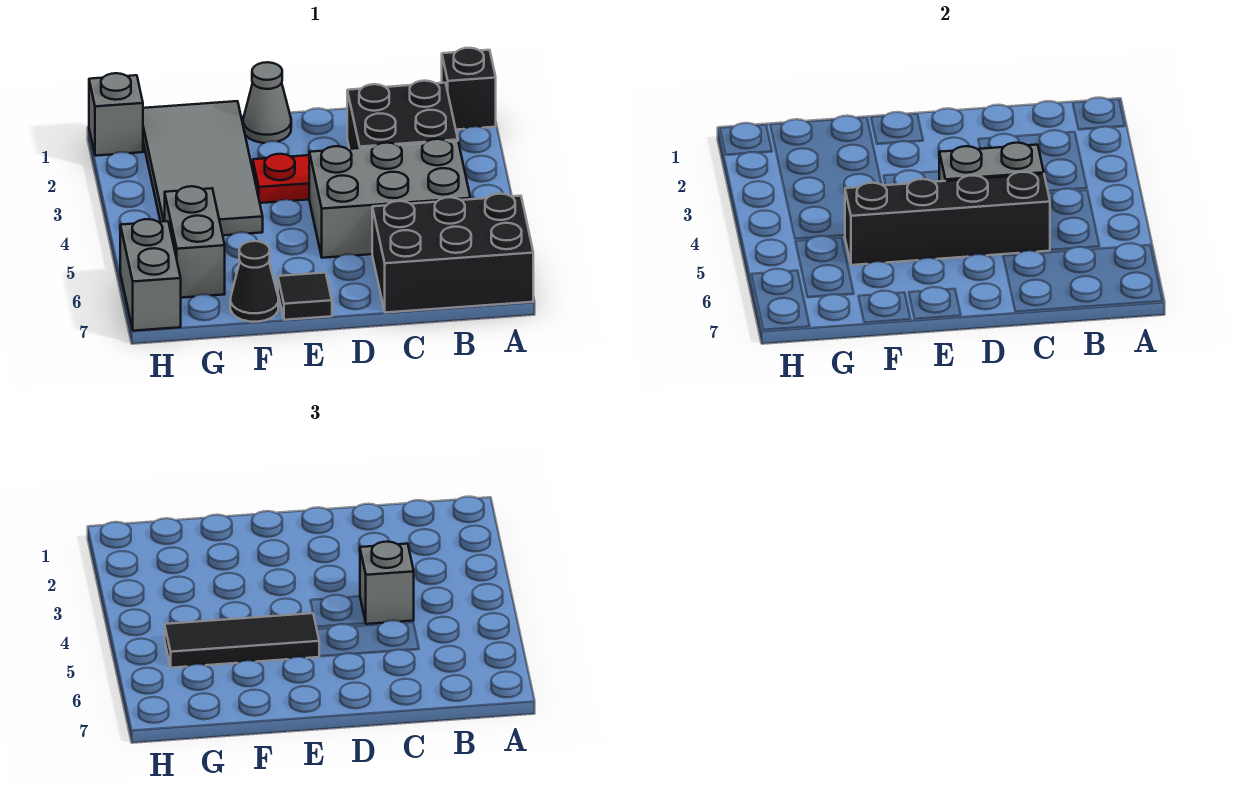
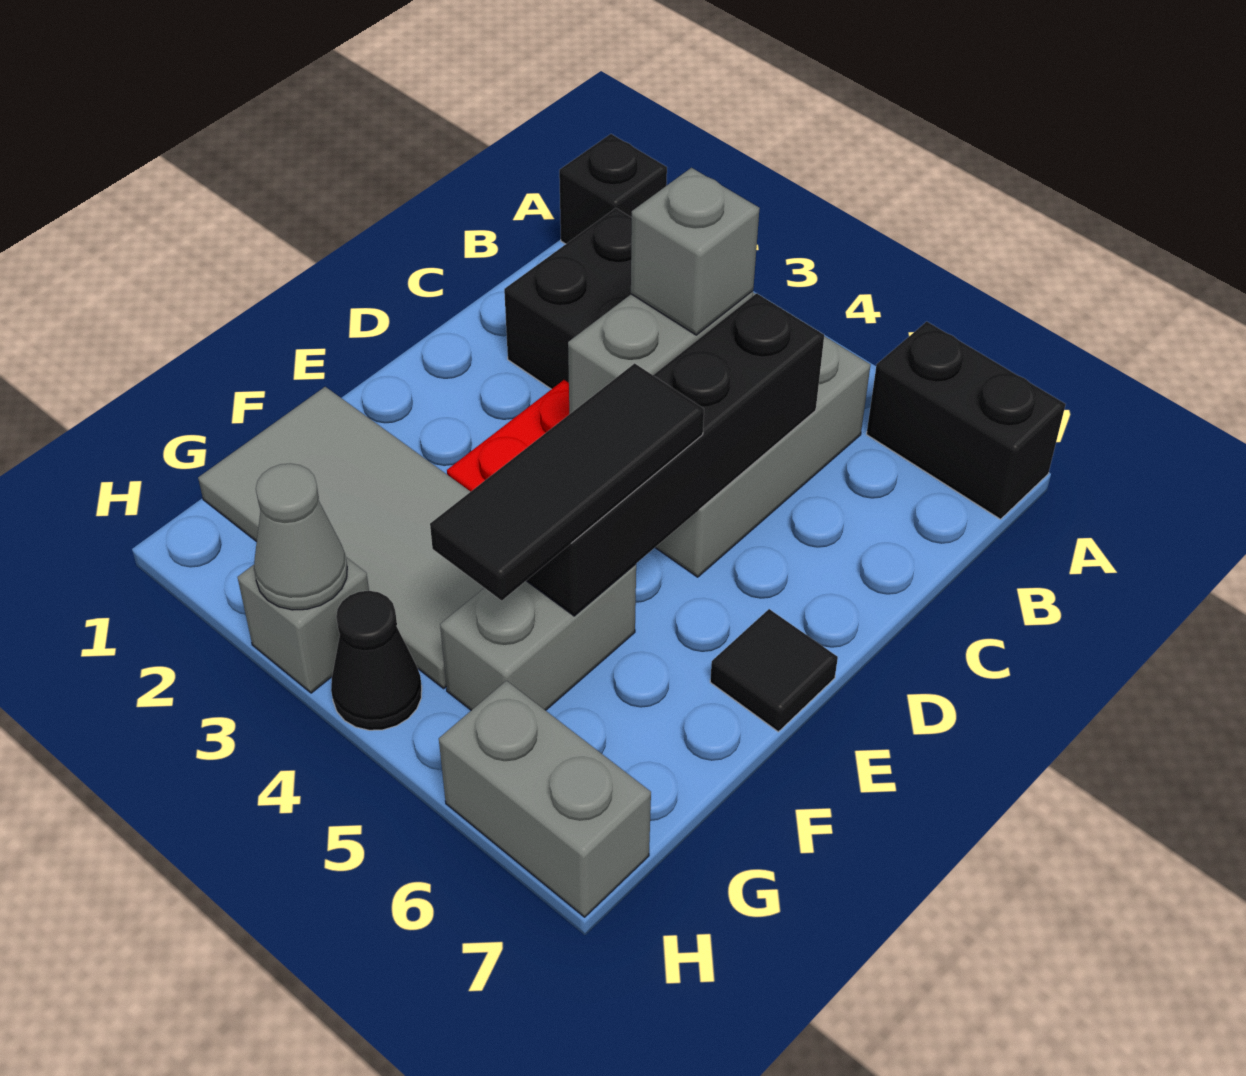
black brick A6:C7 level 1 -> black brick A6:A7 level 1
grey cone E1 level 1 -> grey cone H3 level 2
black cone F7 level 1 -> black cone H4 level 1
grey brick G5:G6 level 1 -> grey brick F5:G5 level 1
grey brick H1 level 1 -> grey brick H3 level 1

